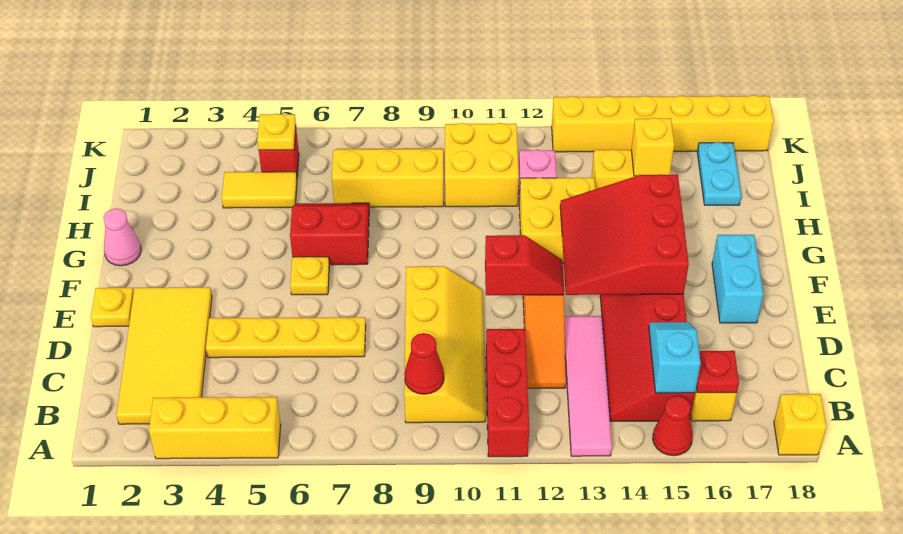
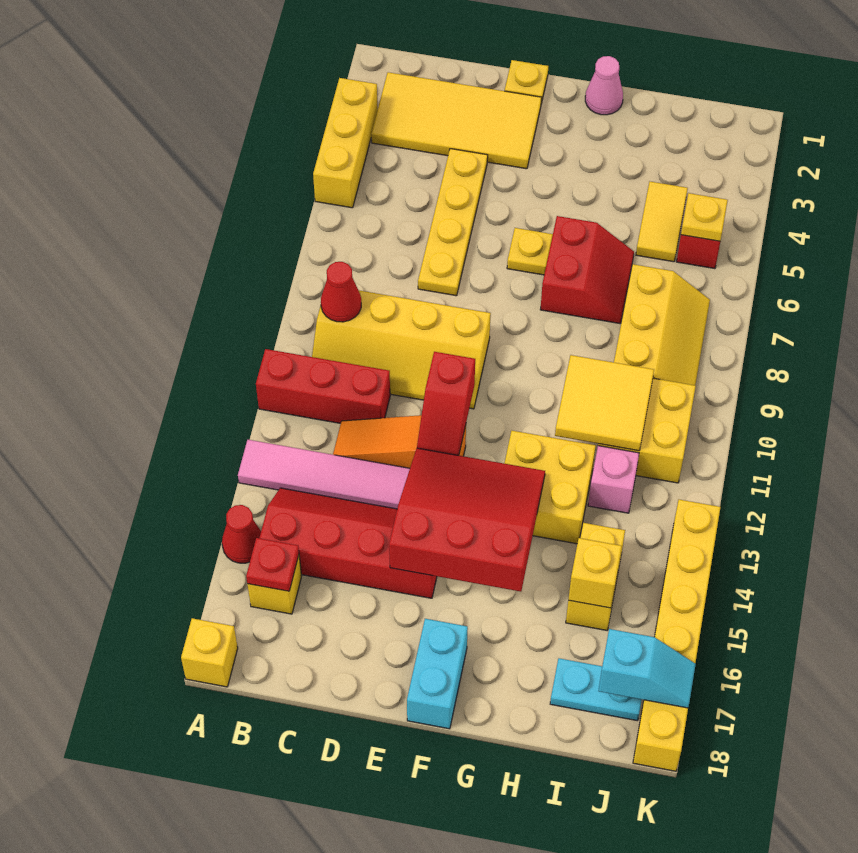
cyan slope B15:C15 level 2 top B -> cyan slope J17:K17 level 2 top J
cyan brick E17:F17 level 1 -> cyan brick F17:F18 level 1
none -> yellow tile H10:I11 level 2

